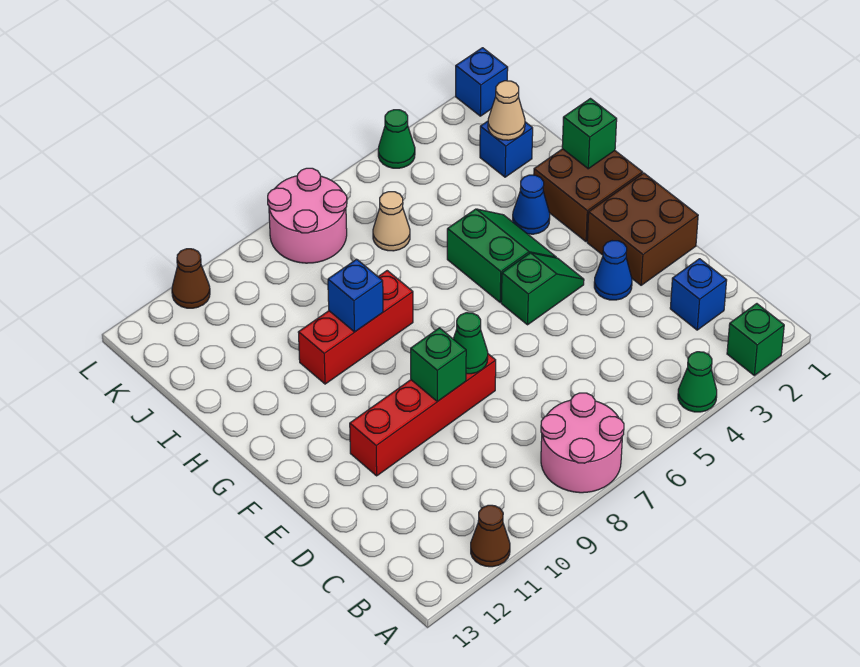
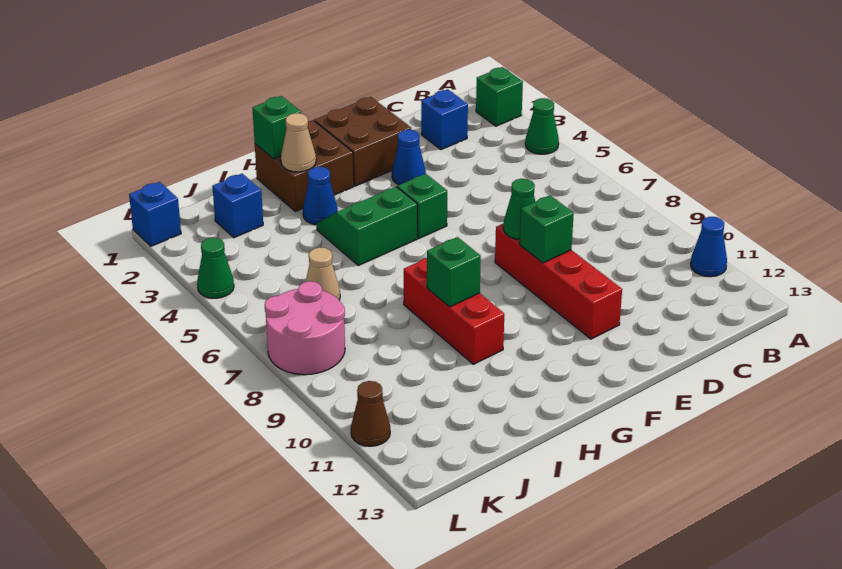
pink round brick A7:B8 level 1 -> none
brown cone A11 level 1 -> blue cone A11 level 1
blue brick H9 level 2 -> green brick H9 level 2
tan cone J2 level 2 -> tan cone H2 level 2

